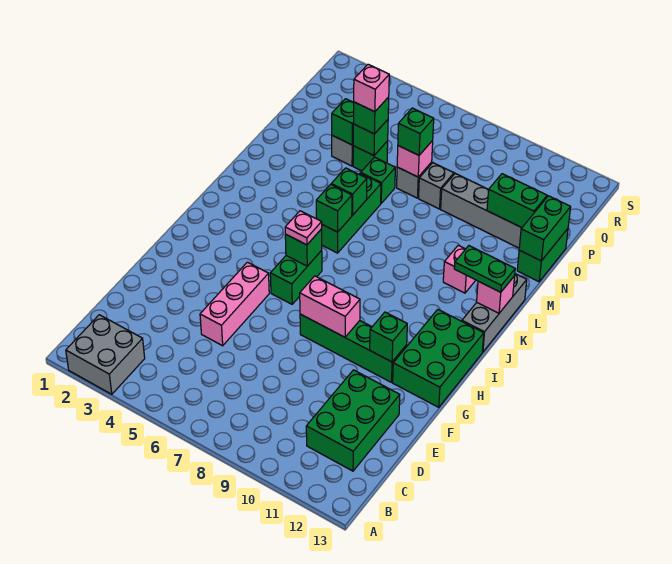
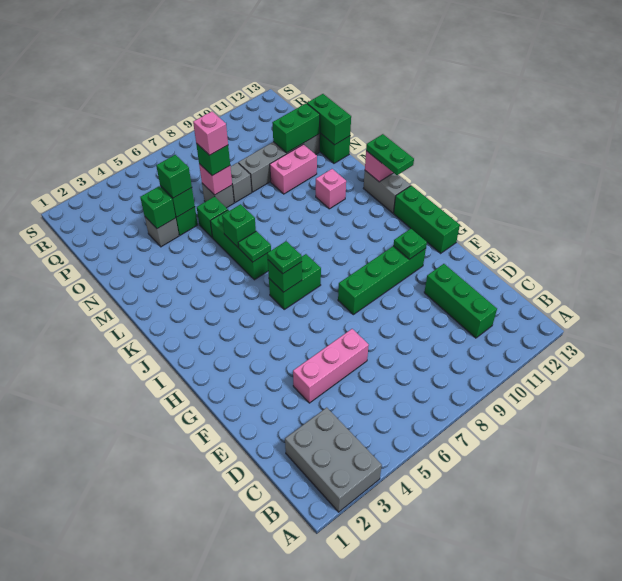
grey brick A2:B3 level 1 -> grey brick A2:C3 level 1
green brick C11:E12 level 1 -> green brick C11:E11 level 1
pink brick E5:G5 level 1 -> pink brick E4:E6 level 1
pink brick G8:G9 level 2 -> pink brick N10:N11 level 1
green brick G11 level 2 -> green plate G11 level 2
green brick G12:I13 level 1 -> green brick G13:I13 level 1
green brick H6:I6 level 1 -> green brick I6:I7 level 1
pink plate I6 level 3 -> green plate I6 level 3
grey brick J13:L13 level 1 -> grey brick J13:K13 level 1
green brick K6 level 2 -> green plate K6 level 2
green plate K12:K13 level 3 -> green plate J13:K13 level 3
pink brick O5 level 4 -> pink brick O7 level 4

